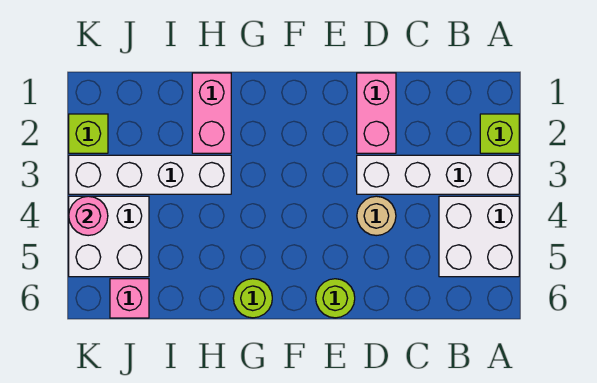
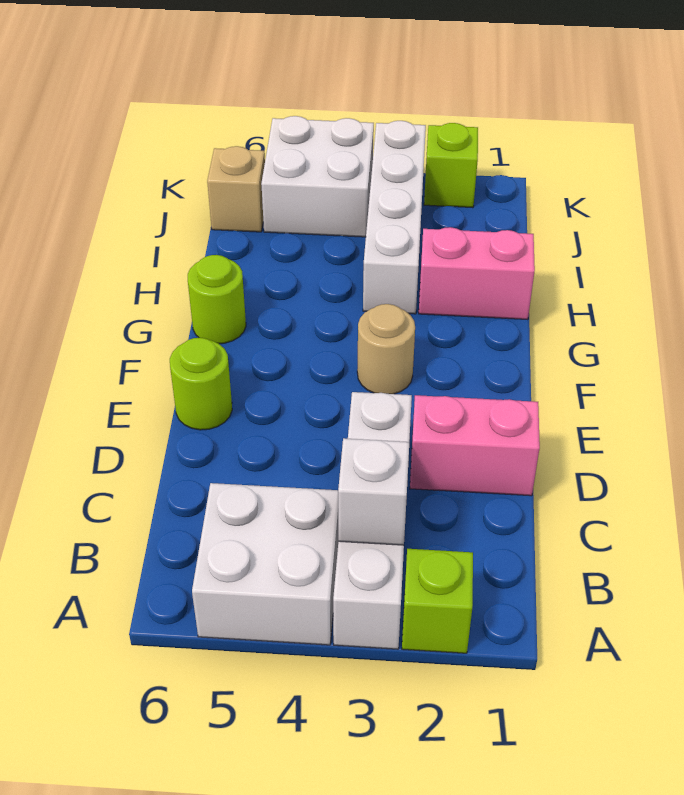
none -> white brick B3 level 2
tan round brick D4 level 1 -> tan round brick F3 level 1
pink brick J6 level 1 -> tan brick J6 level 1
pink round brick K4 level 2 -> none

